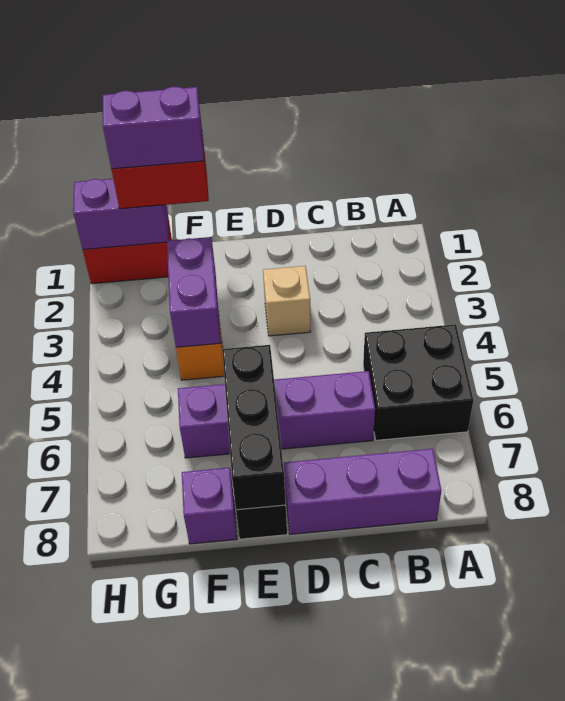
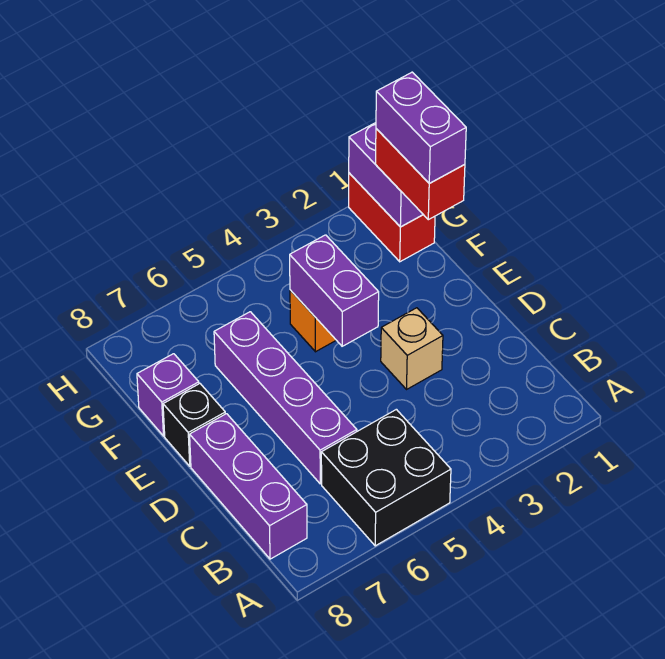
black brick E6:E8 level 2 -> none
purple brick F3:F4 level 2 -> purple brick E4:F4 level 2

